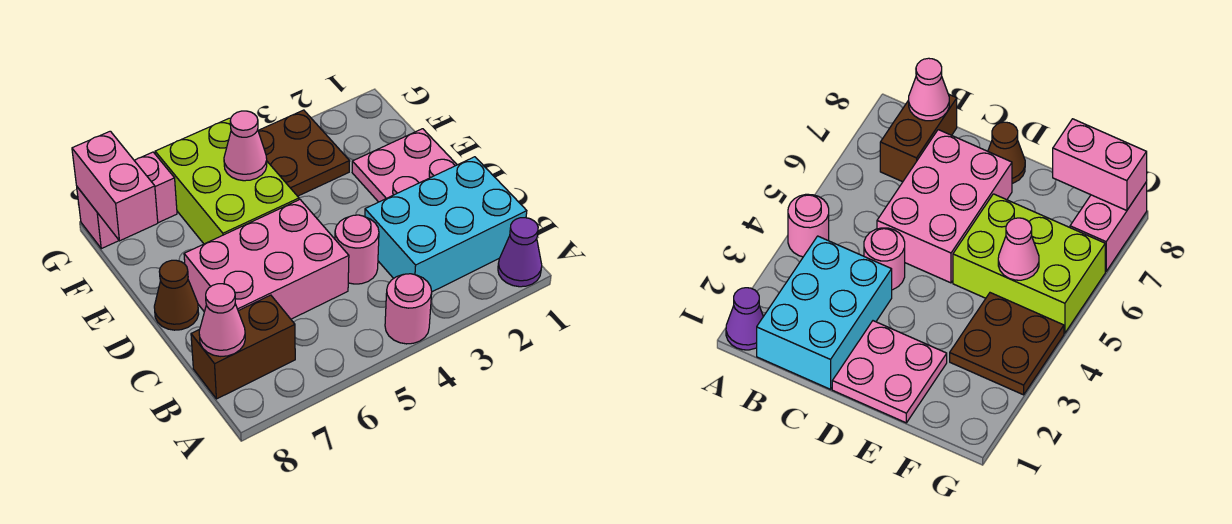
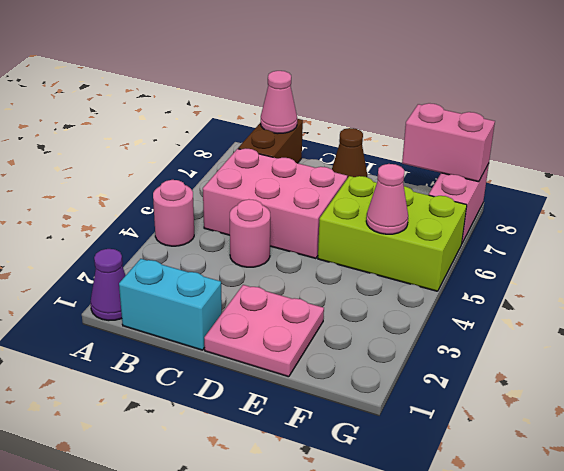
cyan brick B1:C3 level 1 -> cyan brick B1:C1 level 1
pink brick C5:D7 level 1 -> pink brick B5:D6 level 1
brown plate F3:G4 level 1 -> none

